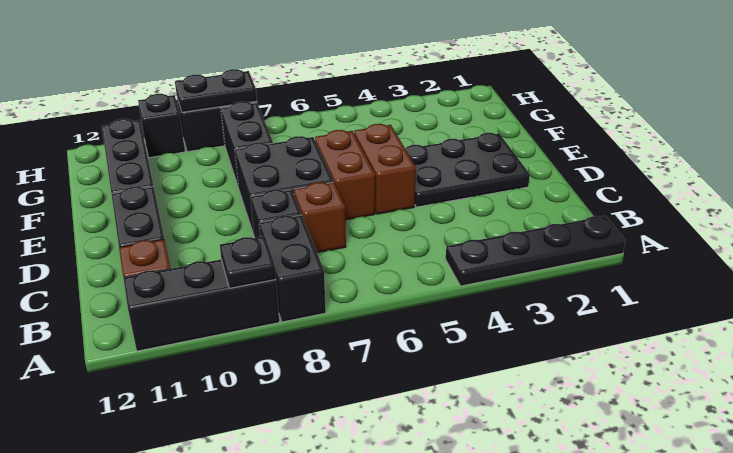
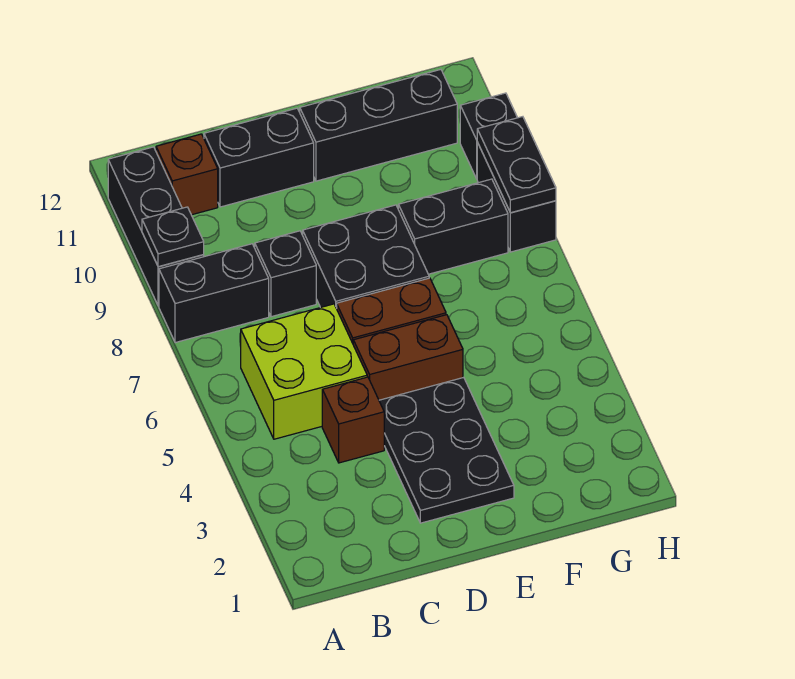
black plate A1:A4 level 1 -> none
none -> lime brick B5:C6 level 1
brown brick C7 level 1 -> brown brick C4 level 1

